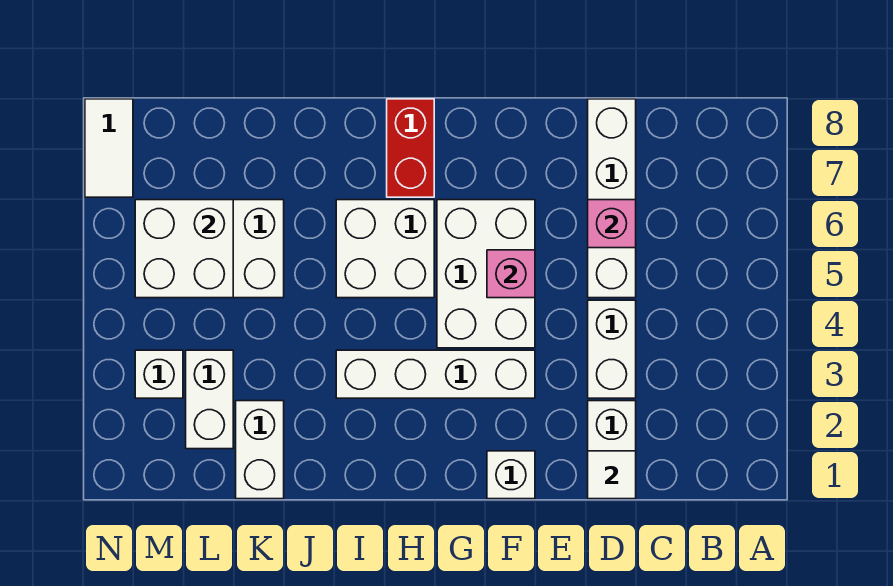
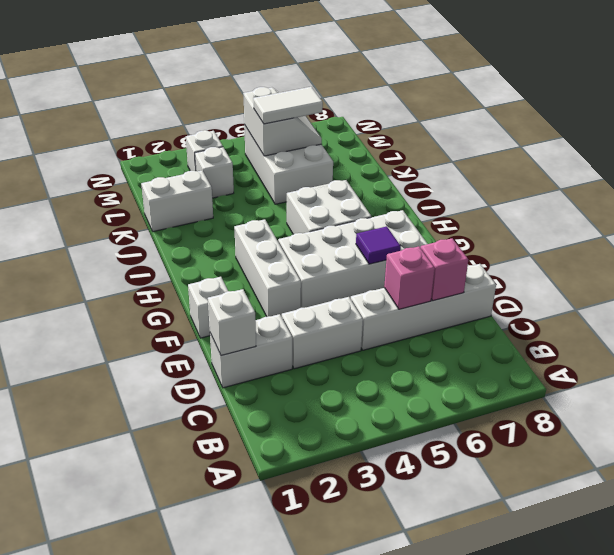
white tile D1 level 2 -> white brick D1 level 2
white brick F3:I3 level 1 -> white brick F3:H3 level 1
white brick F4:G6 level 1 -> white brick F4:G7 level 1
pink brick F5 level 2 -> pink brick D7 level 2
none -> purple tile F6 level 2
red brick H7:H8 level 1 -> none
white brick L2:L3 level 1 -> white brick L3 level 1
white brick L5:M6 level 2 -> white slope L5:M6 level 2 top 5
white tile N7:N8 level 1 -> white tile L5:L6 level 3

